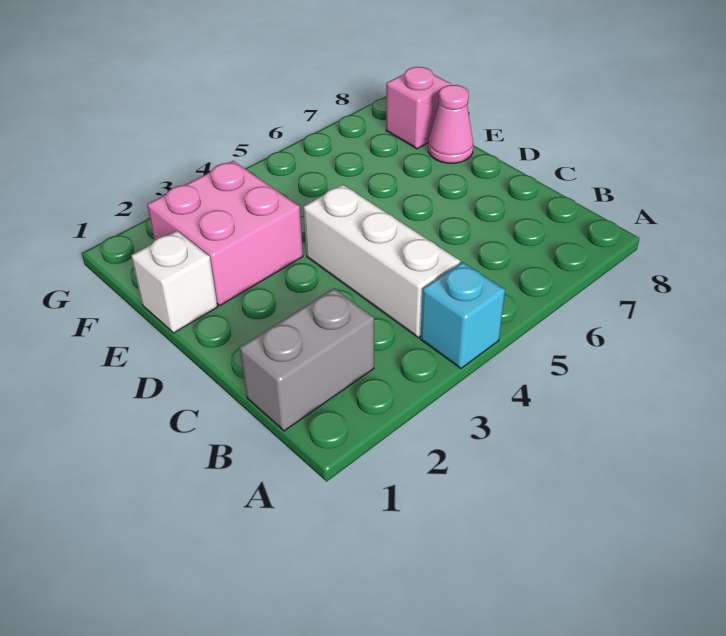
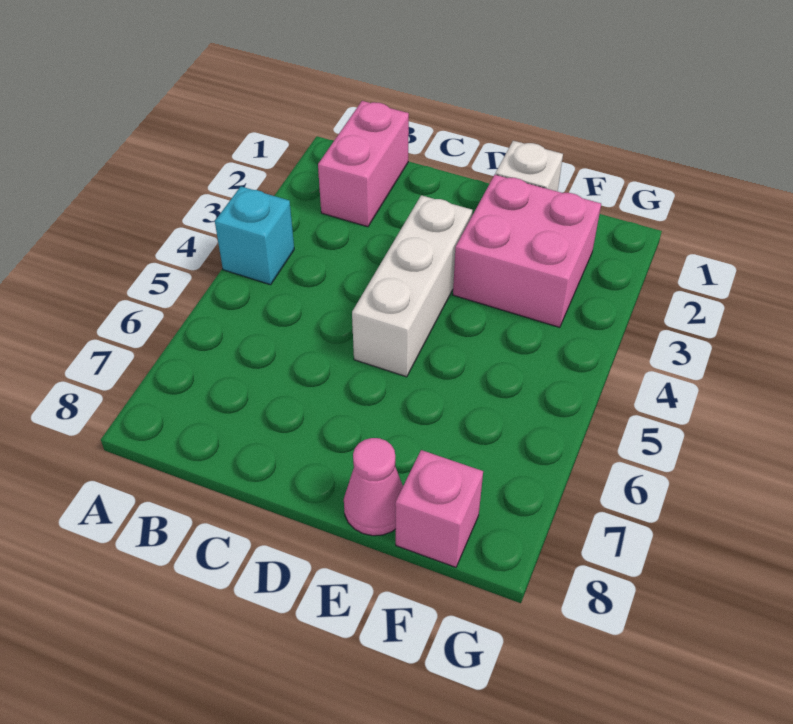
grey brick B1:B2 level 1 -> pink brick B1:B2 level 1
white brick B4:D4 level 1 -> white brick D3:D5 level 1

